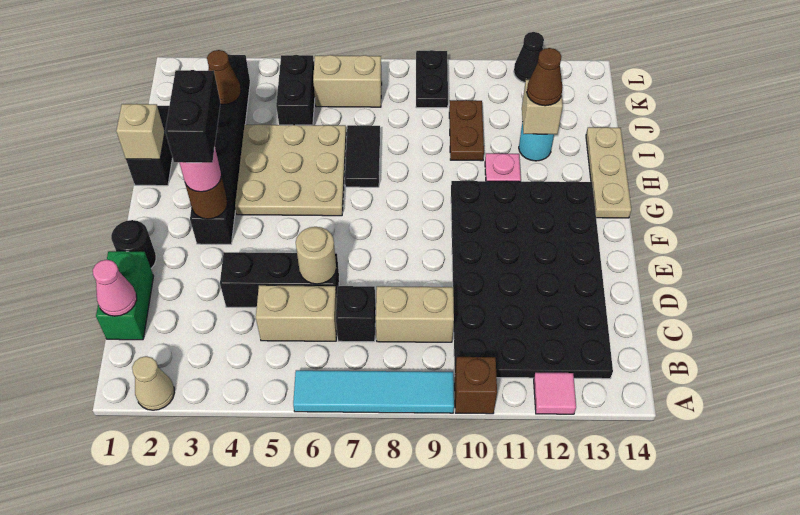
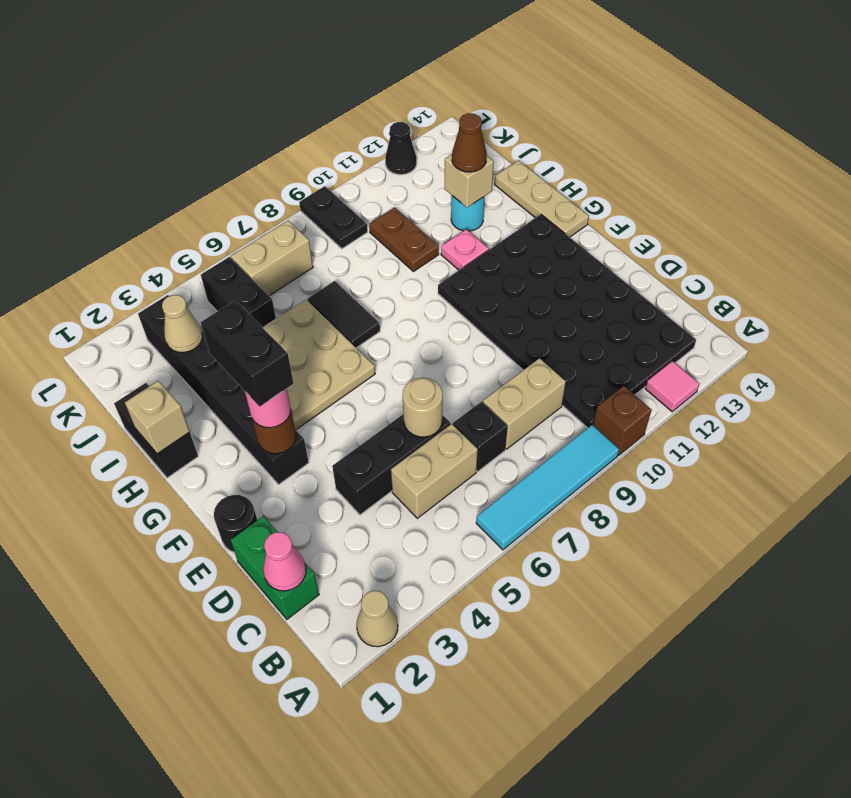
brown cone J3 level 2 -> tan cone J3 level 2

